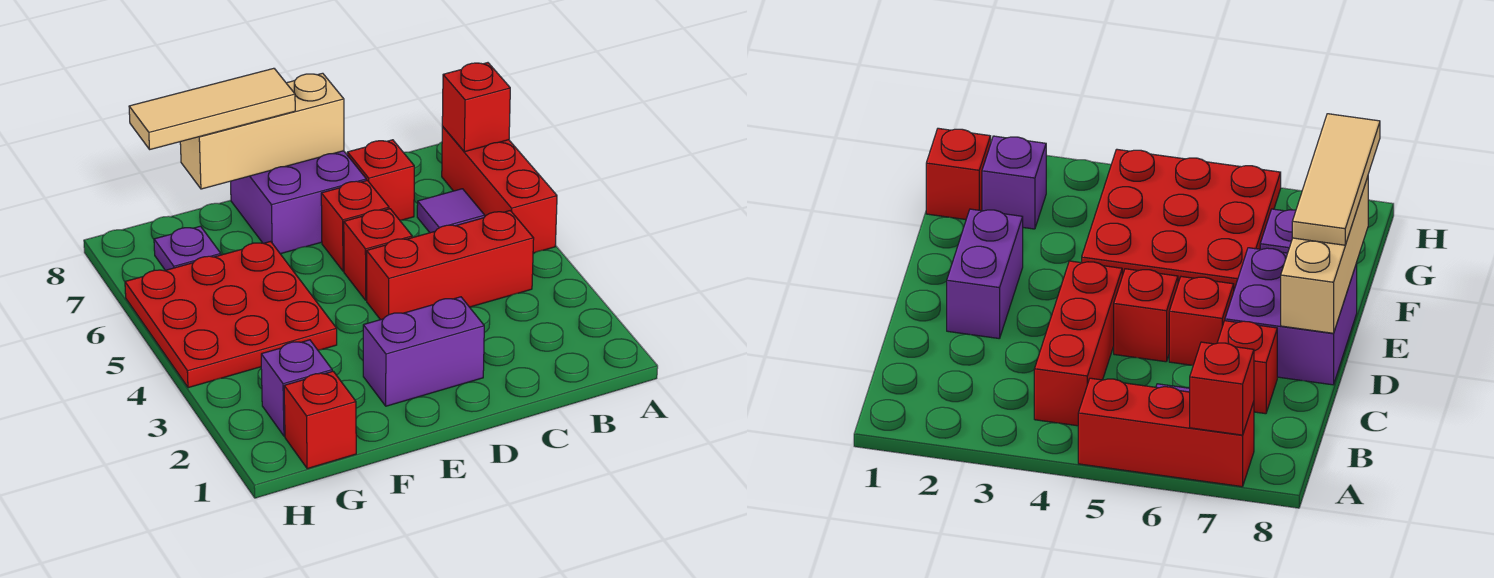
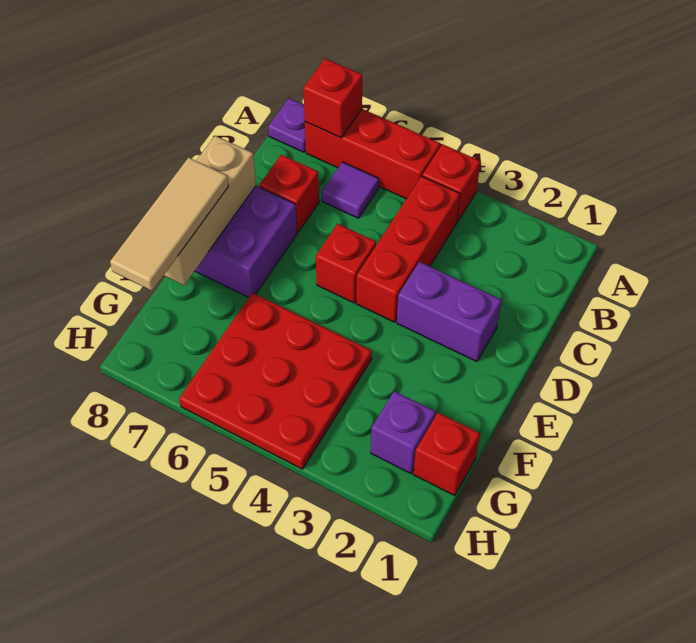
purple brick D2:E2 level 1 -> purple brick D2:D3 level 1
red brick D6 level 1 -> red brick A4 level 1
purple plate G7 level 1 -> purple plate A8 level 1

